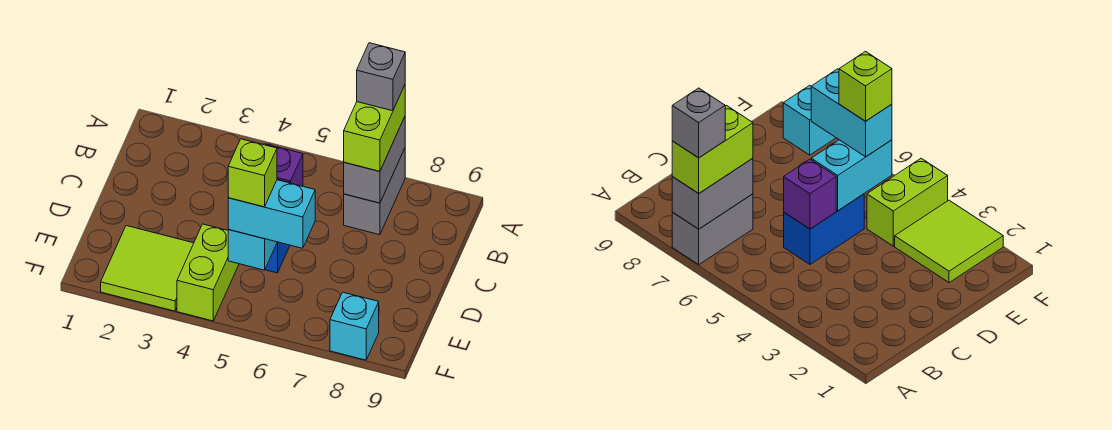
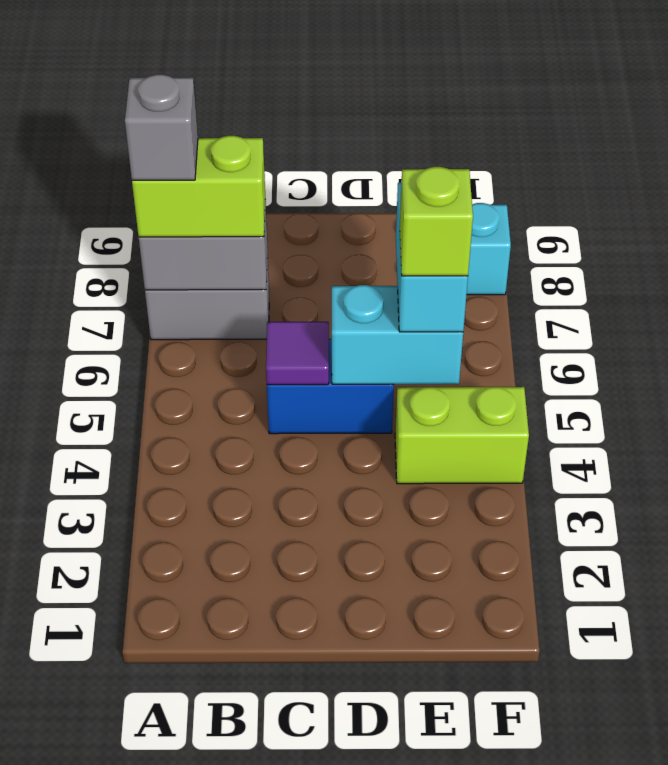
purple brick C5 level 2 -> purple tile C5 level 2
lime tile E2:F3 level 1 -> none

